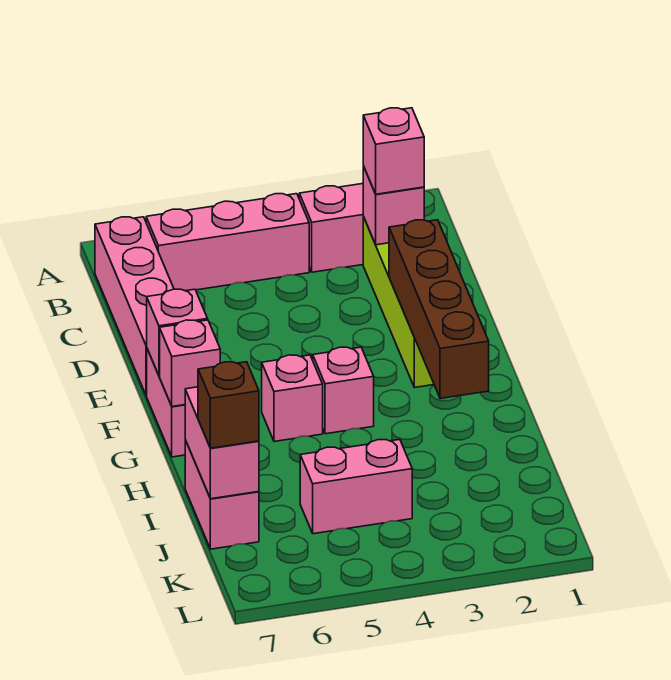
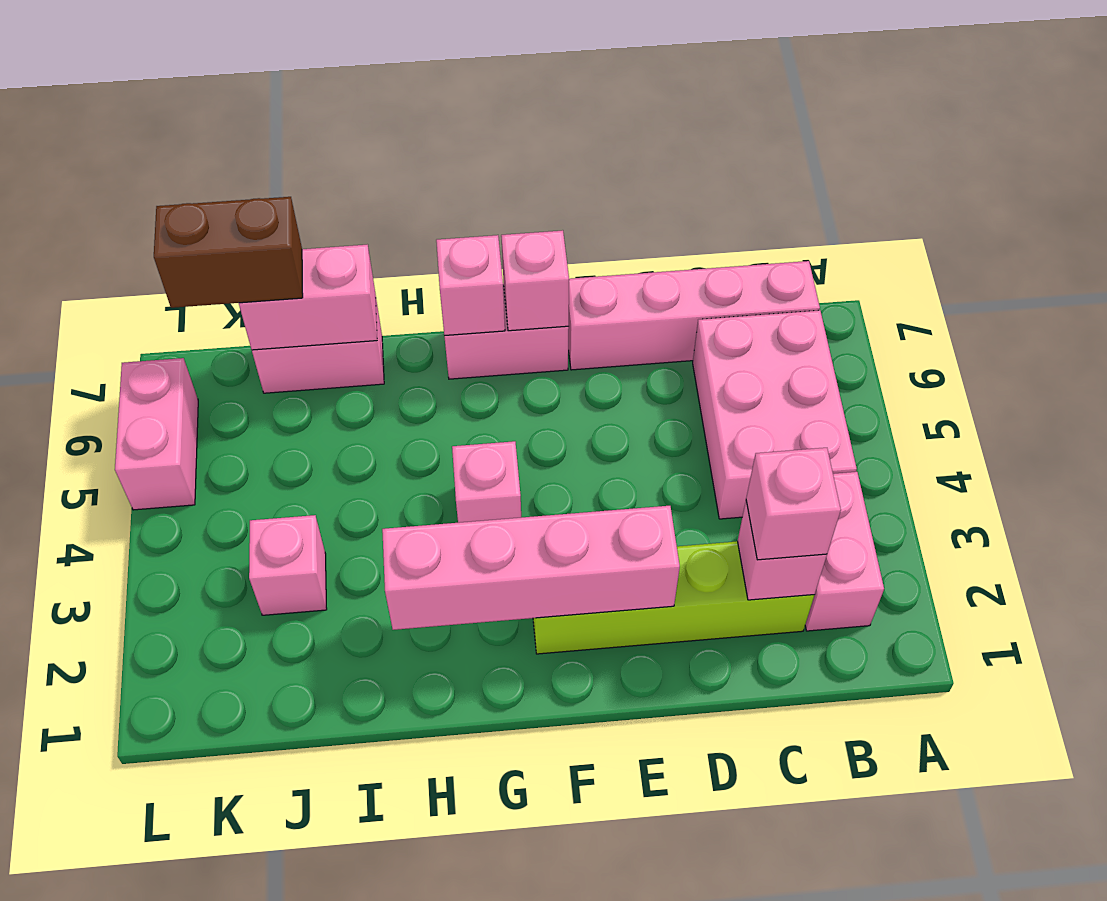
pink brick B4:B6 level 1 -> pink brick B4:C6 level 1
brown brick E2:H2 level 2 -> pink brick E2:H2 level 2
pink brick G5 level 1 -> pink brick J3 level 1
pink brick J4:J5 level 1 -> pink brick L5:L6 level 1
brown brick J7 level 3 -> brown brick J7:K7 level 3

